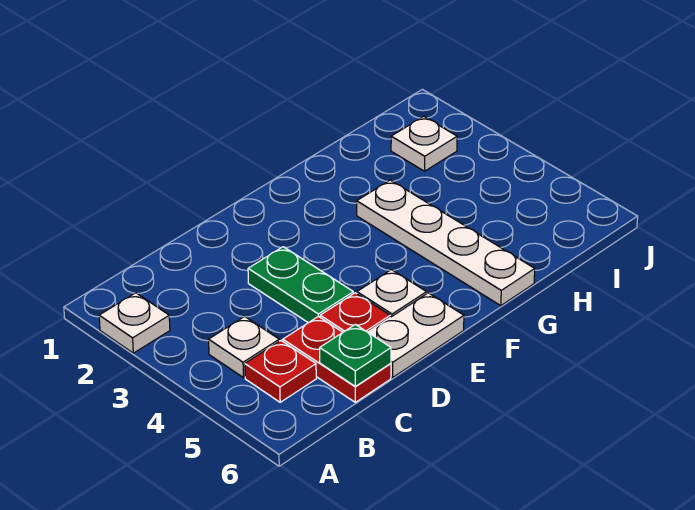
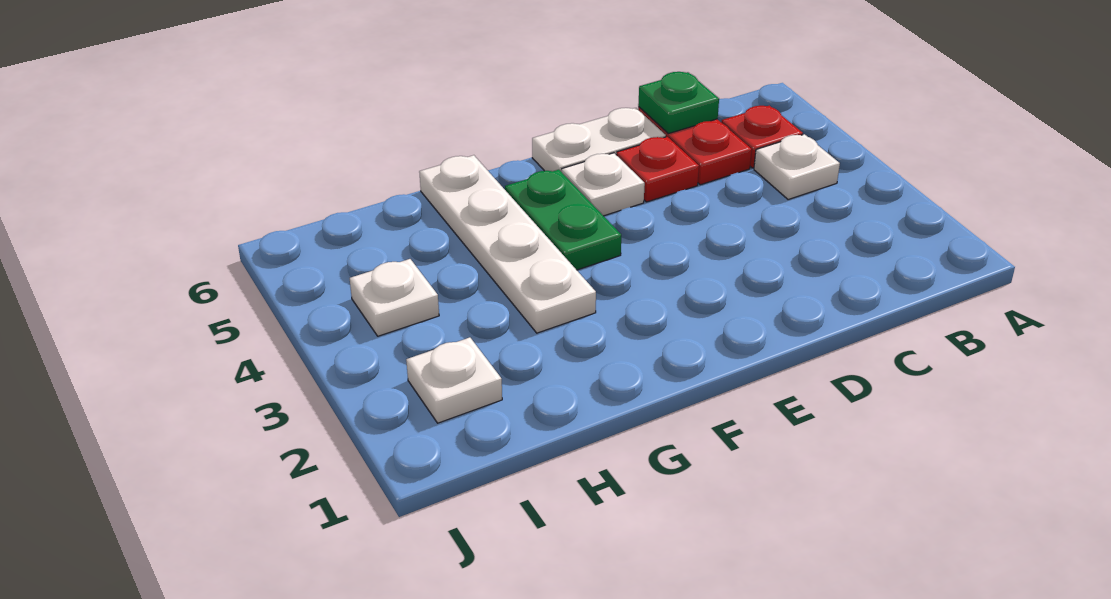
white plate A2 level 1 -> white plate I4 level 1
green plate D3:D4 level 1 -> green plate F4:F5 level 1

